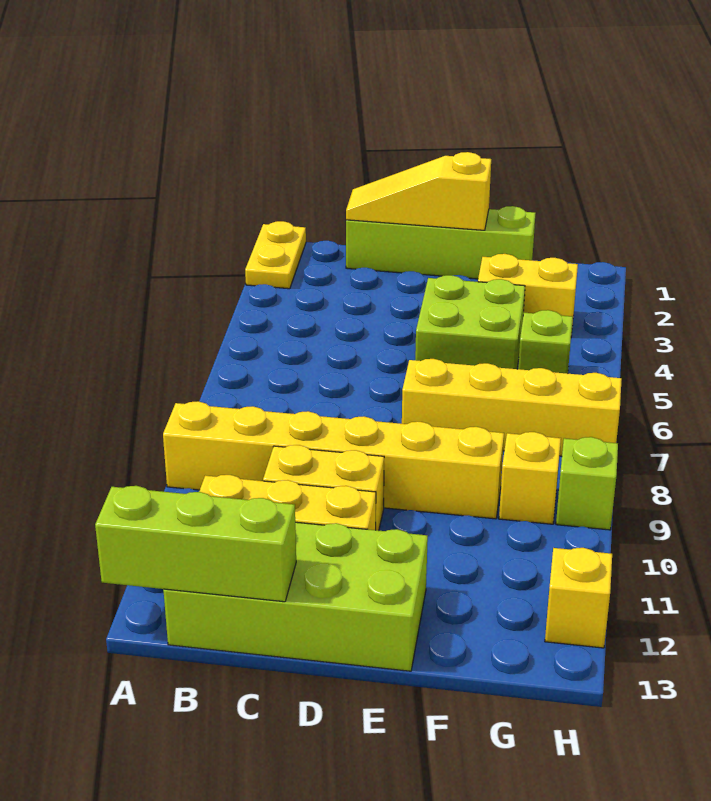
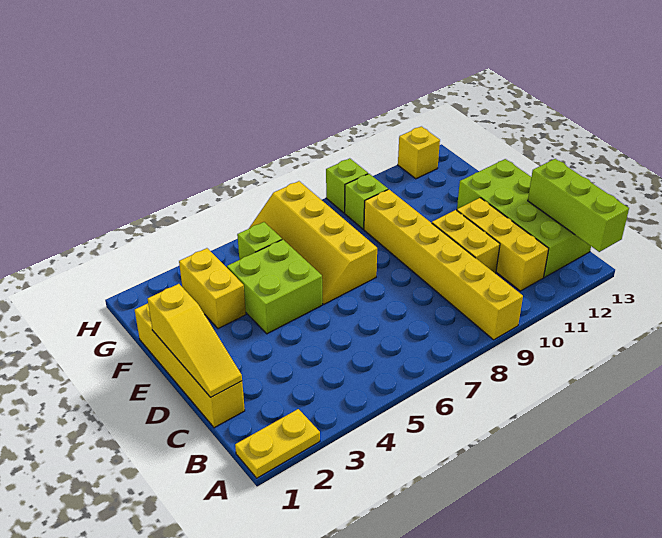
lime brick C1:F1 level 1 -> yellow brick C1:F1 level 1
yellow brick G9 level 1 -> lime brick G9 level 1

